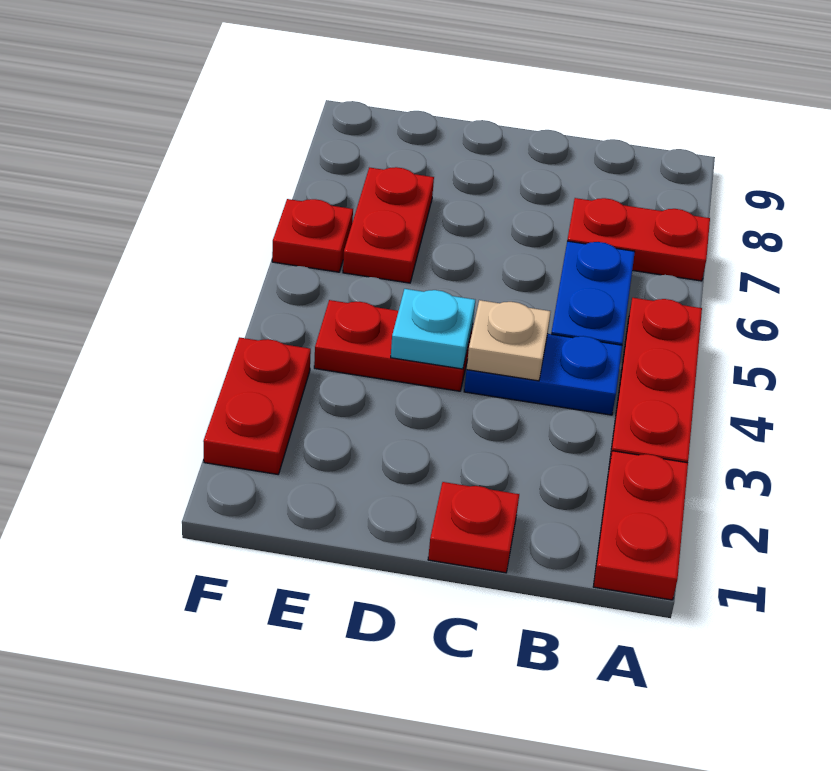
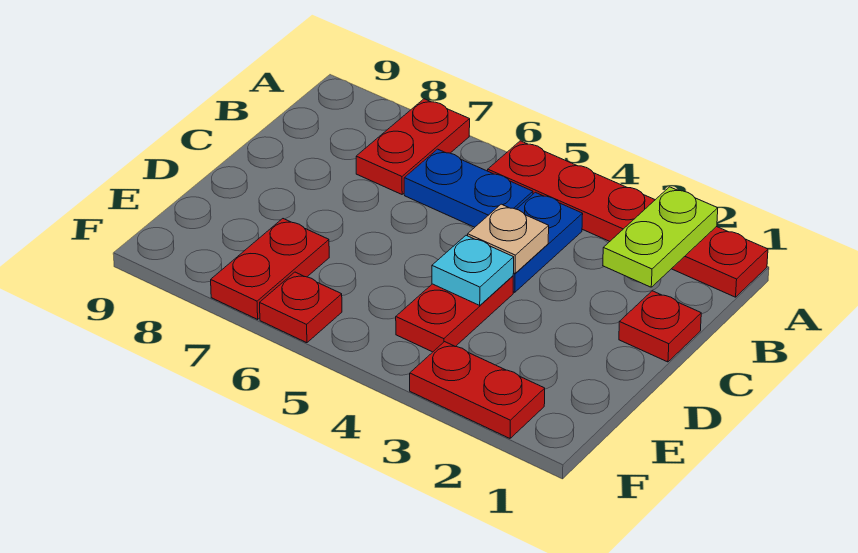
none -> lime plate A2:B2 level 2
red plate E6:E7 level 1 -> red plate E7:F7 level 1

